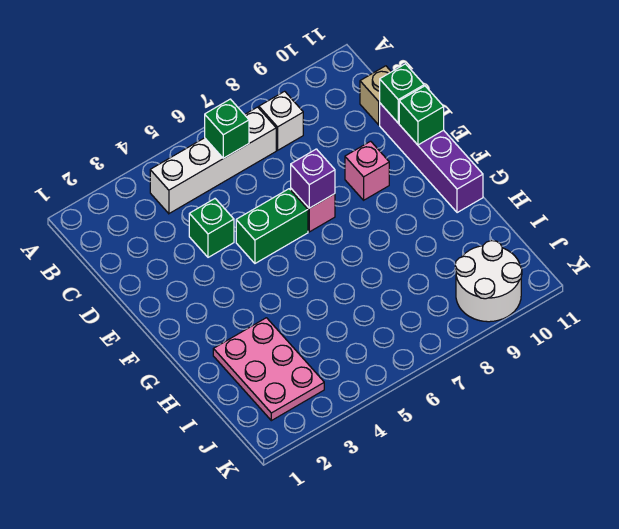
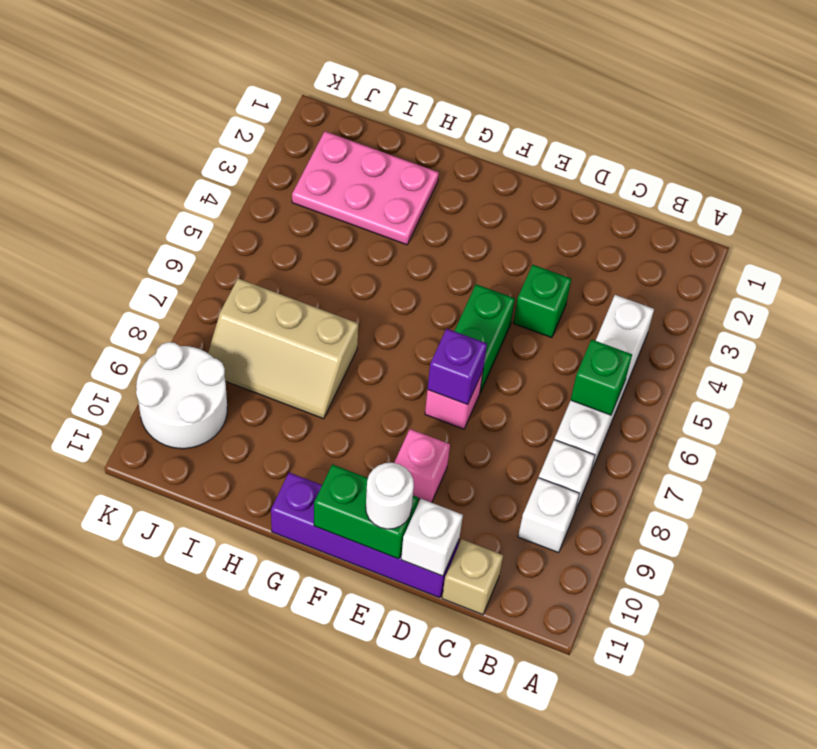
none -> white brick B9 level 1
green brick D11 level 2 -> white brick D11 level 2
green brick E11 level 2 -> green brick E11:F11 level 2
none -> white round brick E11 level 3
none -> tan slope H7:J8 level 1 top 7

